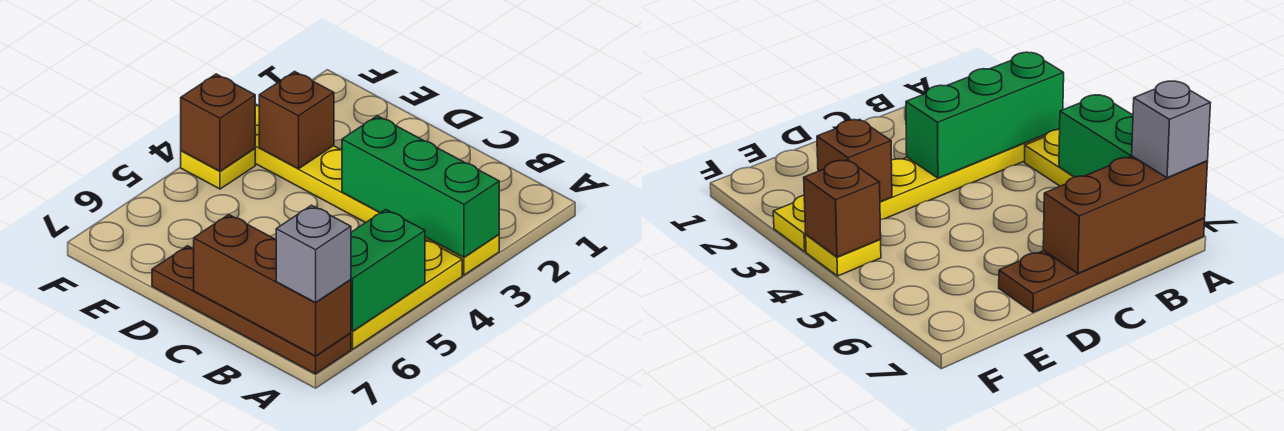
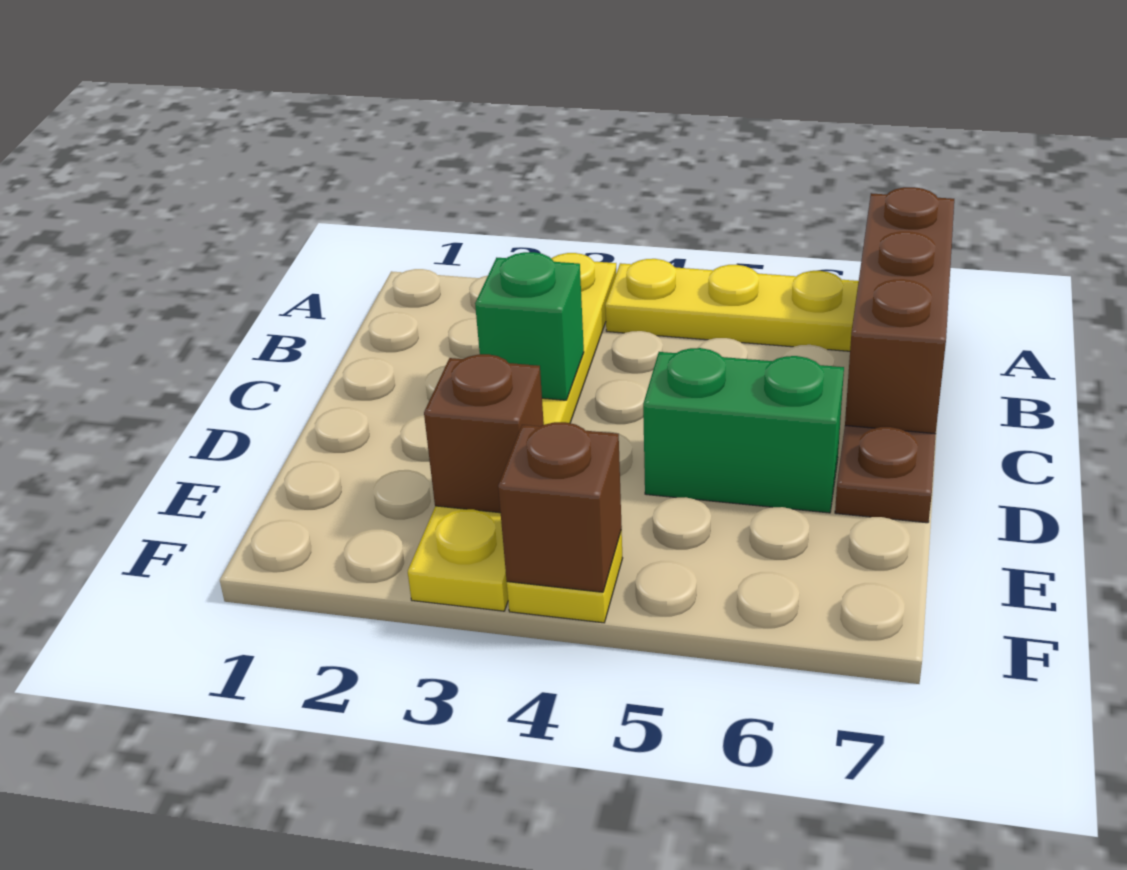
green brick A3:C3 level 2 -> green brick C3 level 2
green brick A5:A6 level 2 -> green brick D5:D6 level 1
grey brick A7 level 3 -> none

